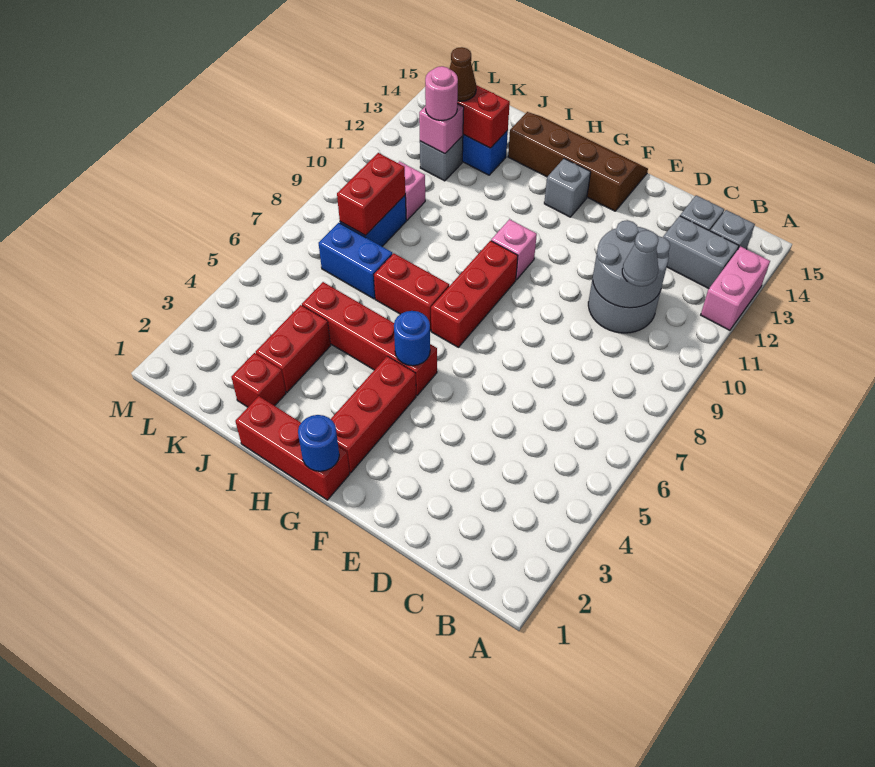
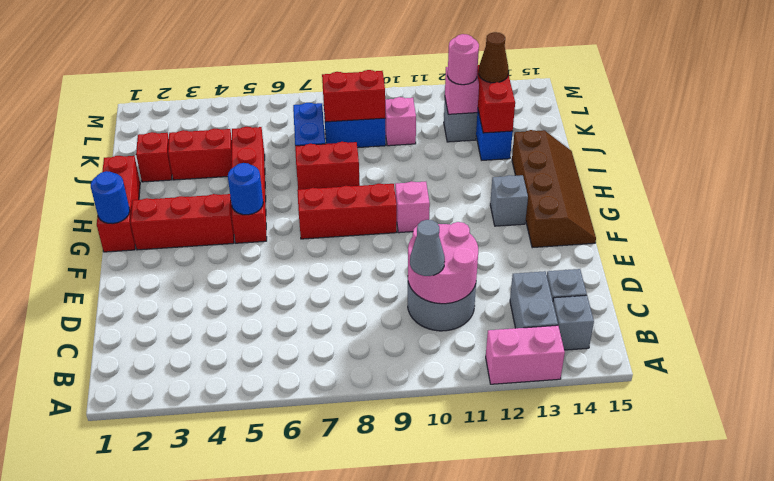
grey round brick C10:D11 level 2 -> pink round brick C10:D11 level 2
red brick H7:I7 level 1 -> red brick I7:I8 level 1

